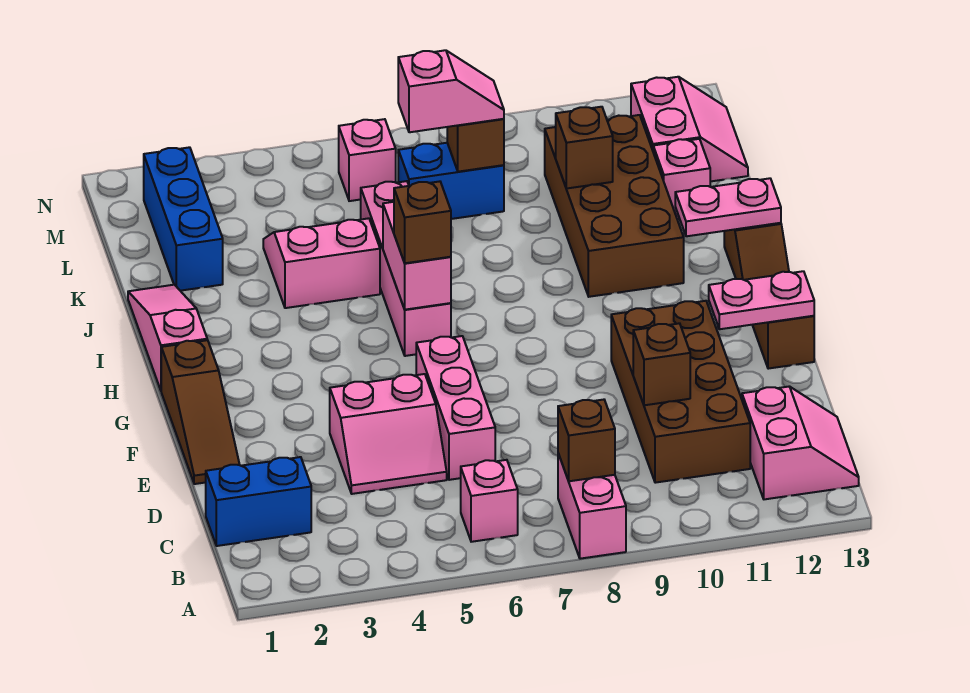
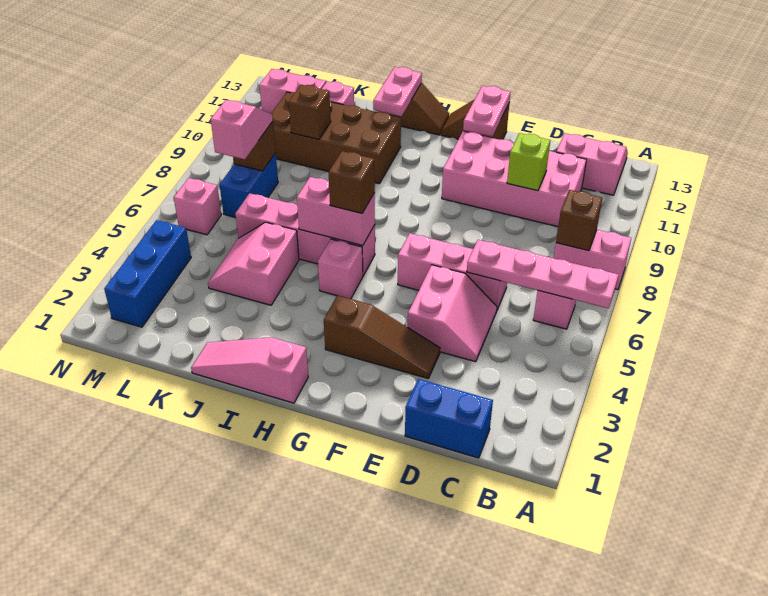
none -> pink plate A6:D6 level 2
blue brick C1:C2 level 1 -> blue brick C1:D1 level 1
brown brick C10:F11 level 1 -> pink brick C10:F11 level 1
brown brick D10 level 2 -> lime brick D10 level 2
brown slope E1:G1 level 1 top G -> brown slope E3:G3 level 1 top G
none -> pink brick H5 level 1
blue brick K2:M2 level 1 -> blue brick M2:M4 level 1

